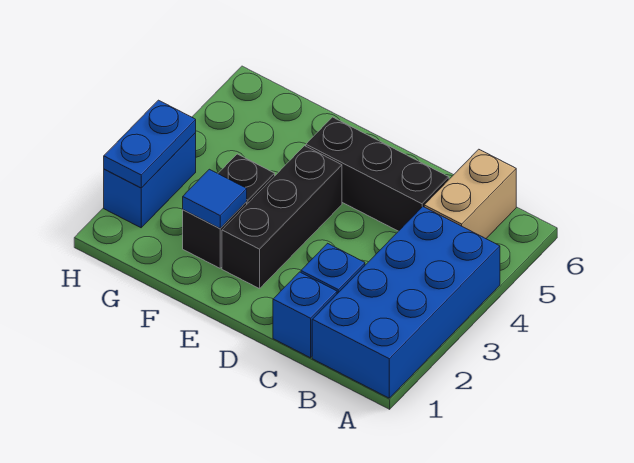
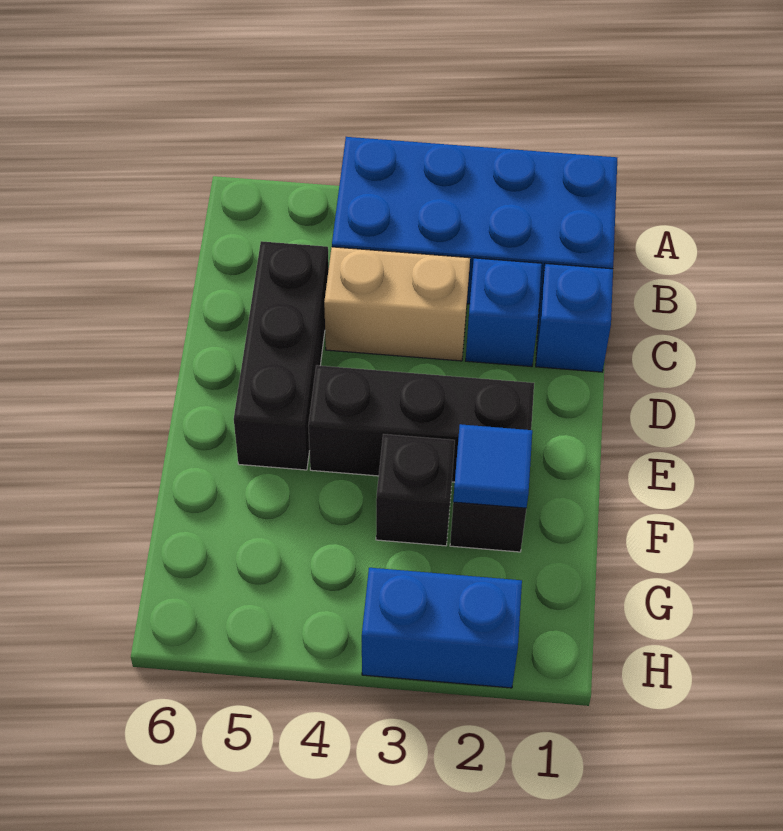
tan brick B5:B6 level 1 -> tan brick C3:C4 level 1
blue plate H2:H3 level 2 -> none

